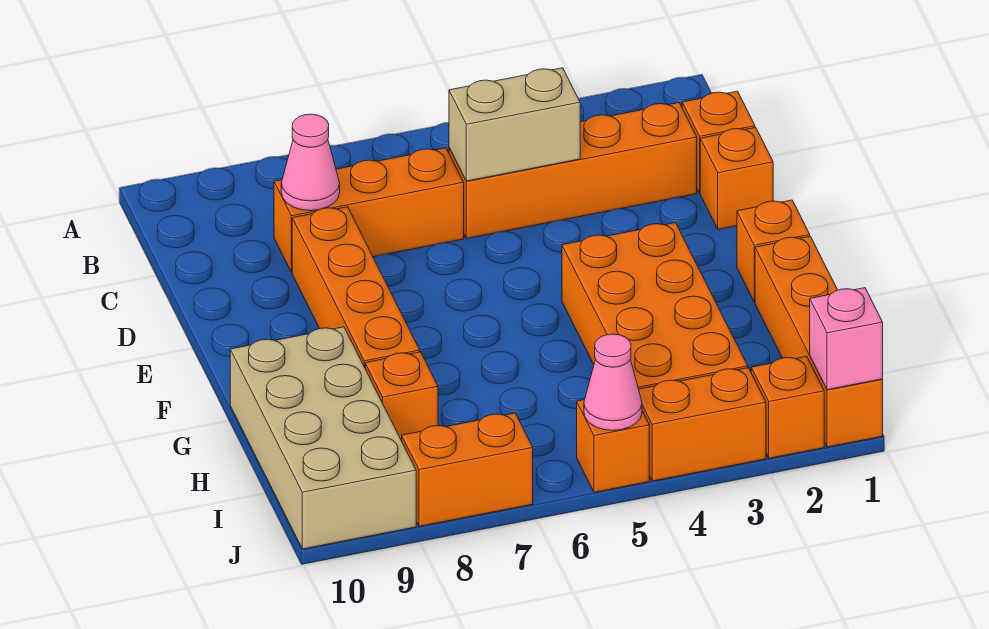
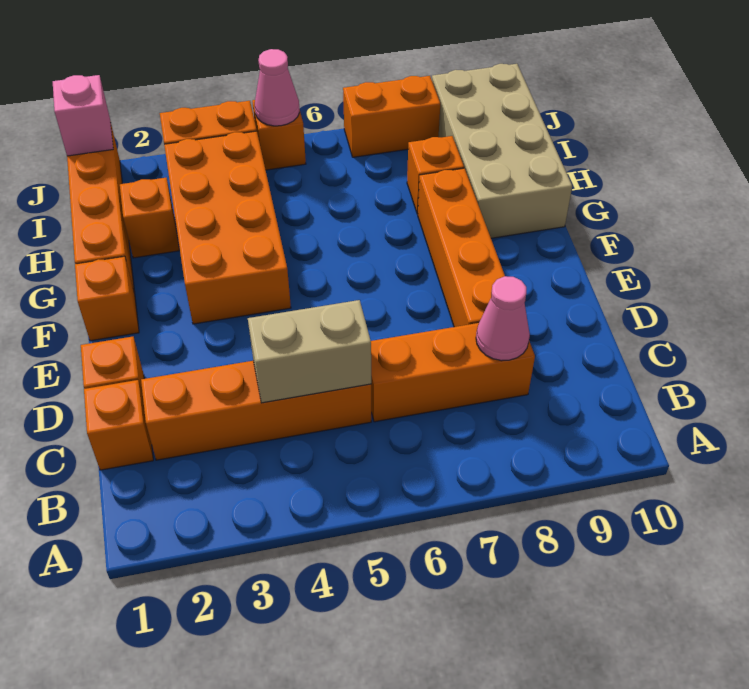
orange brick J2 level 1 -> orange brick H2 level 1

